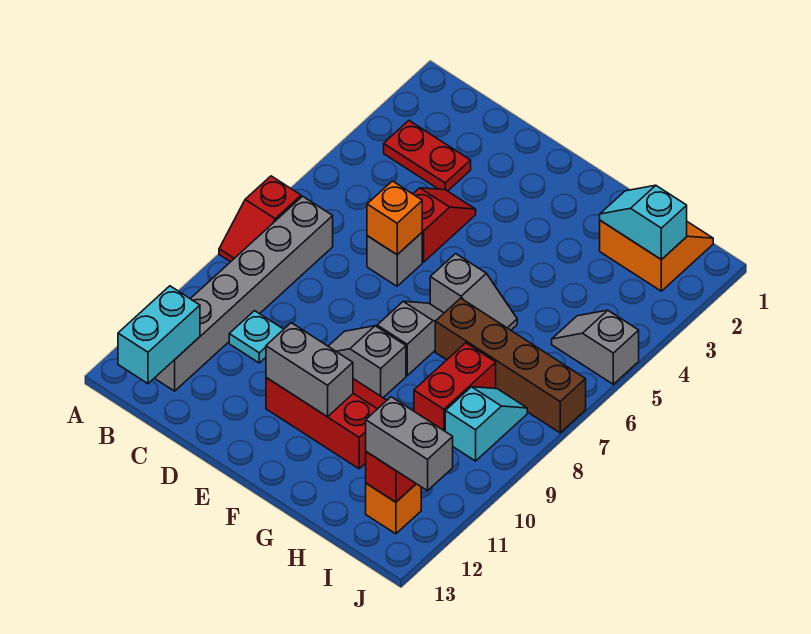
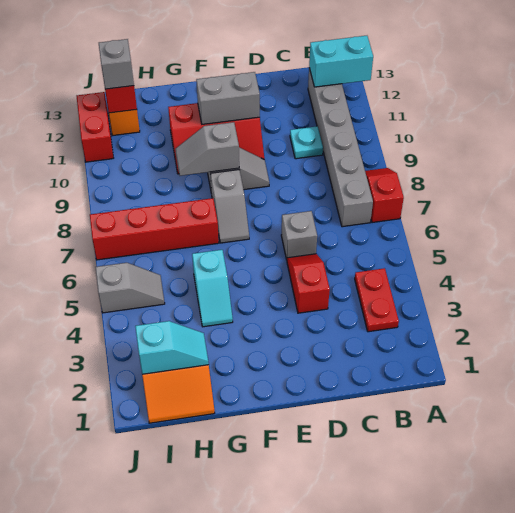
red plate B3:C3 level 1 -> red plate B3:B4 level 1
cyan brick B12:B13 level 2 -> cyan brick A12:B12 level 2
red slope D4:D5 level 1 top 5 -> red slope D4:D5 level 1 top 4
orange brick D6 level 2 -> none
grey slope F6:G6 level 1 top F -> grey slope F9:G9 level 2 top F
brown brick G7:J7 level 1 -> red brick G7:J7 level 1
red brick H8:H9 level 1 -> red brick J11:J12 level 1
cyan slope I8:I9 level 1 top 9 -> cyan slope G4:G5 level 1 top 5
grey brick I12:J12 level 3 -> grey brick I12 level 3

